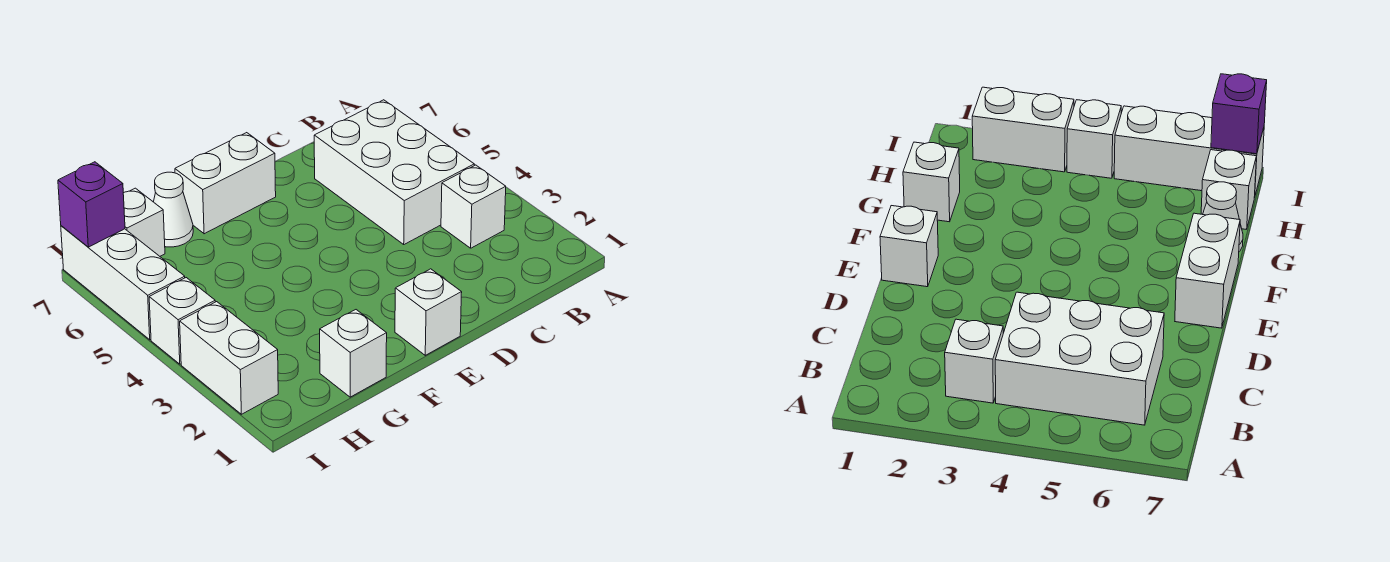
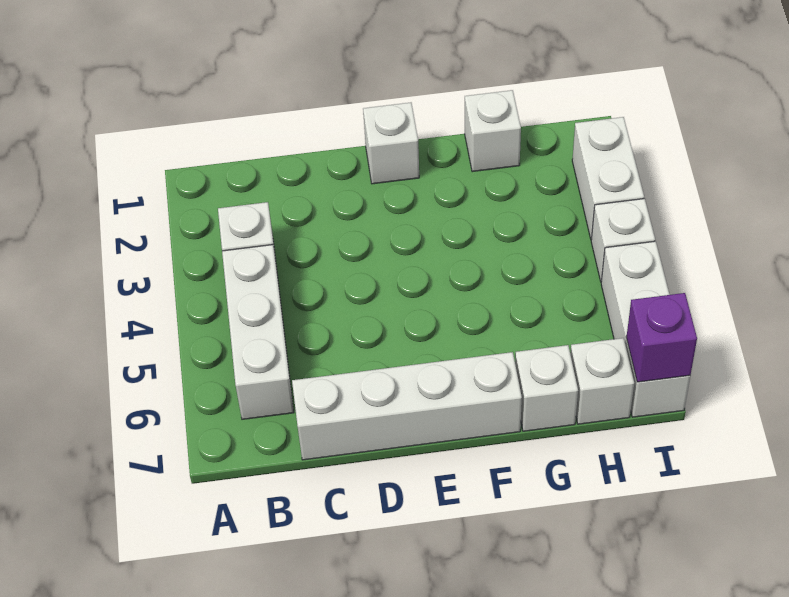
white brick B4:C6 level 1 -> white brick B4:B6 level 1
white brick E7:F7 level 1 -> white brick C7:F7 level 1
white cone G7 level 1 -> white brick G7 level 1

